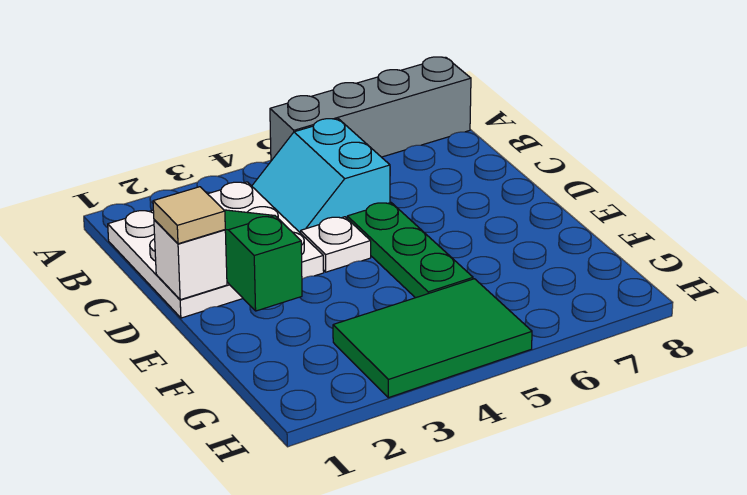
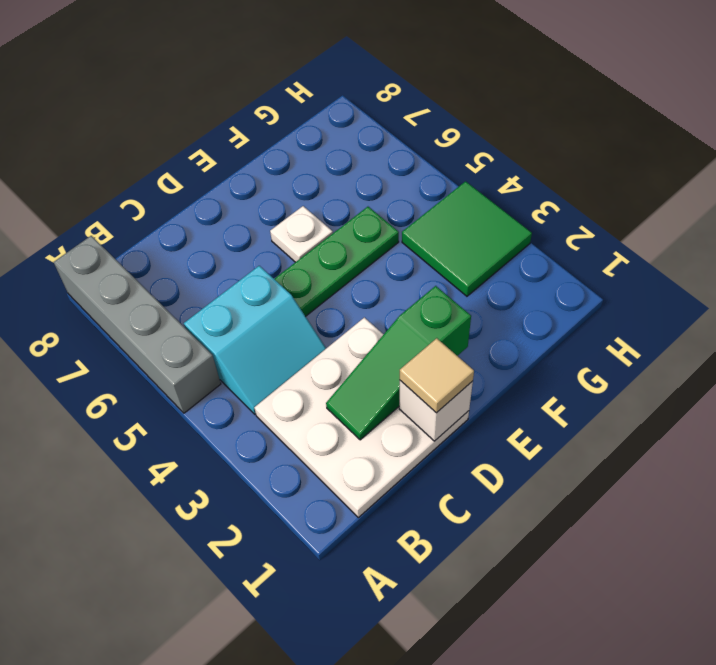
white plate D4 level 1 -> white plate E6 level 1
green tile G3:H5 level 1 -> green tile G3:H4 level 1

